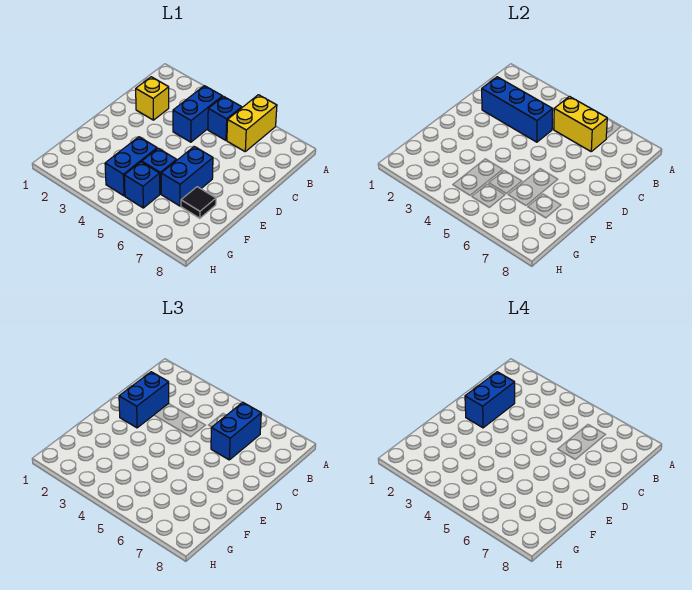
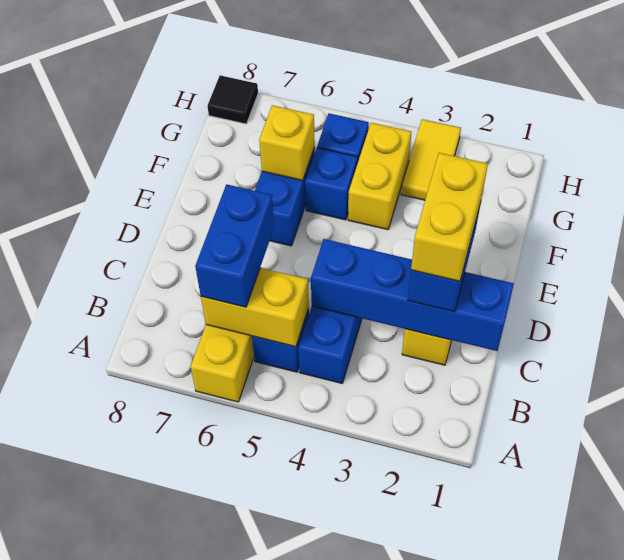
blue brick C2:C4 level 2 -> blue brick C1:C4 level 2
blue brick C2:D2 level 4 -> yellow brick C2:D2 level 4
blue brick F4:G4 level 1 -> yellow brick F4:G4 level 1
none -> yellow brick F6 level 2
black tile F7 level 1 -> black tile H8 level 1
none -> yellow tile G3:H3 level 1

